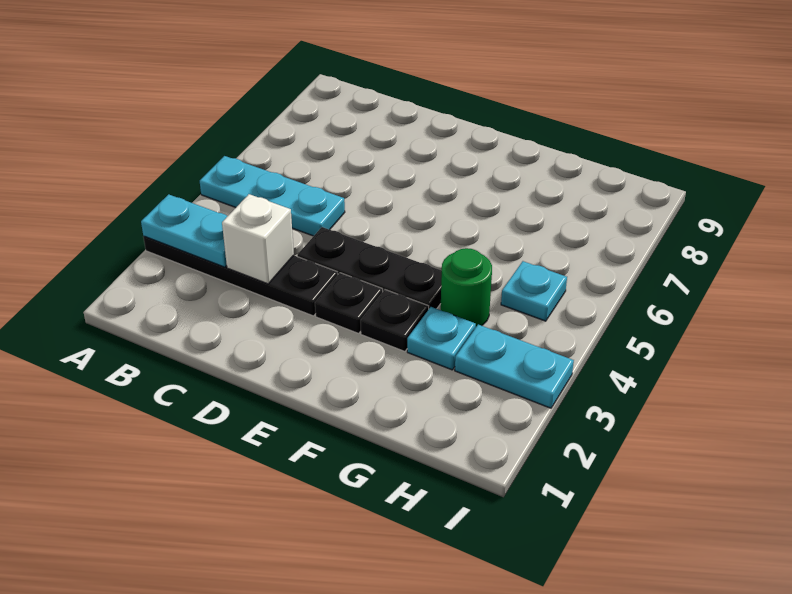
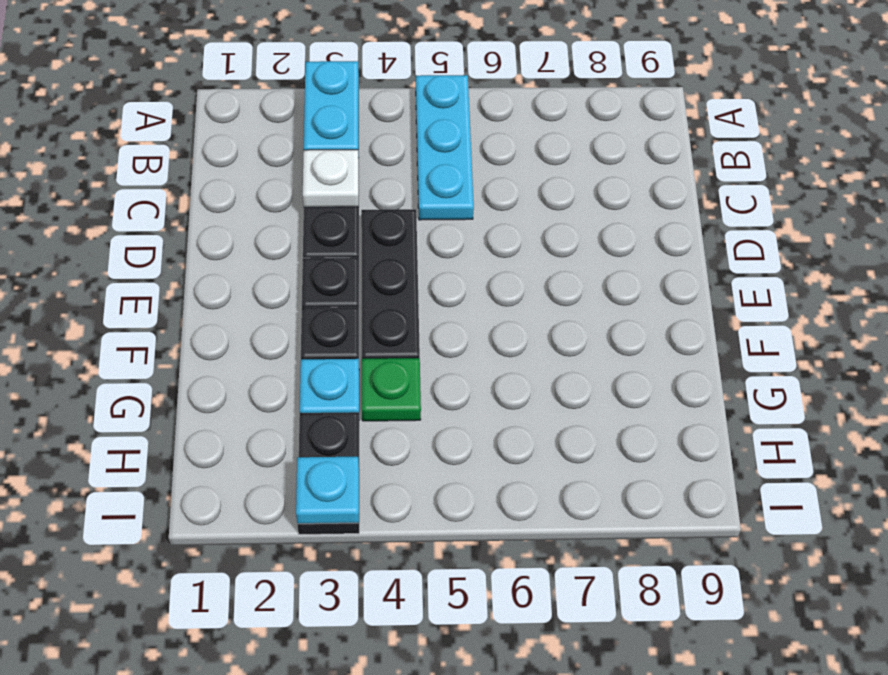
white brick C3 level 2 -> white plate C3 level 2
green round brick G4 level 1 -> green plate G4 level 1
cyan plate H3:I3 level 1 -> black plate H3:I3 level 1
cyan plate H5 level 1 -> cyan plate I3 level 2

